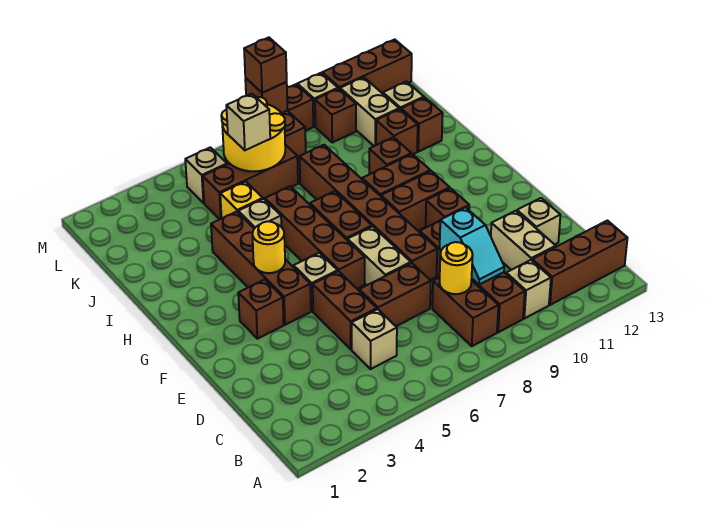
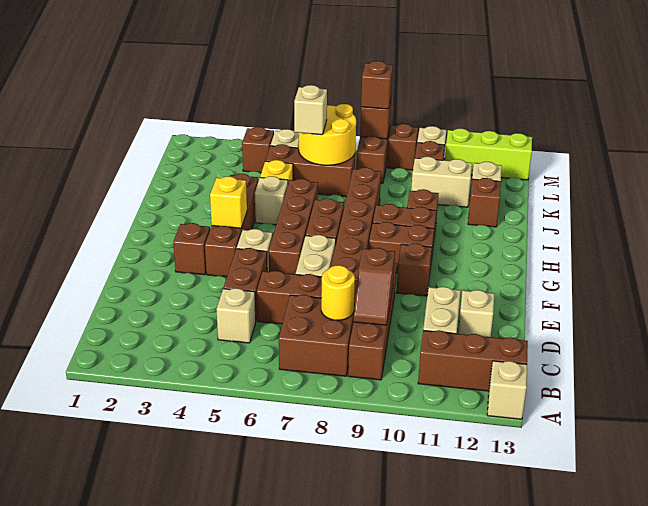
brown brick B8:C8 level 1 -> brown brick B7:C8 level 1
tan brick B10 level 1 -> tan brick A13 level 1
cyan slope C9:D9 level 2 top D -> brown slope C9:D9 level 2 top D
yellow round brick G4 level 2 -> yellow brick G4 level 2
brown brick J11 level 1 -> brown brick L4 level 1
tan brick K11:L11 level 1 -> tan brick K10:K11 level 1
brown brick M11:M13 level 1 -> lime brick M11:M13 level 1

